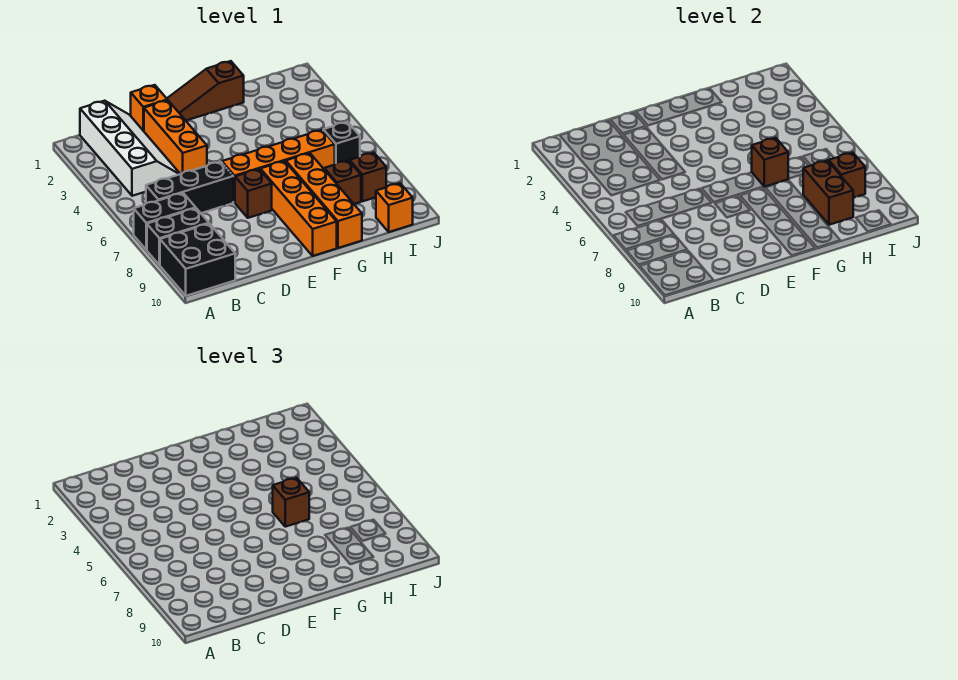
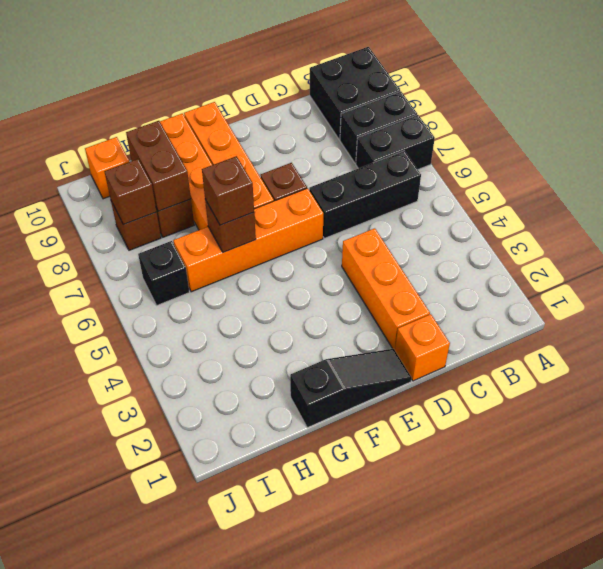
white slope B1:C4 level 1 top B -> none
brown slope E1:G1 level 1 top G -> black slope E1:G1 level 1 top G

